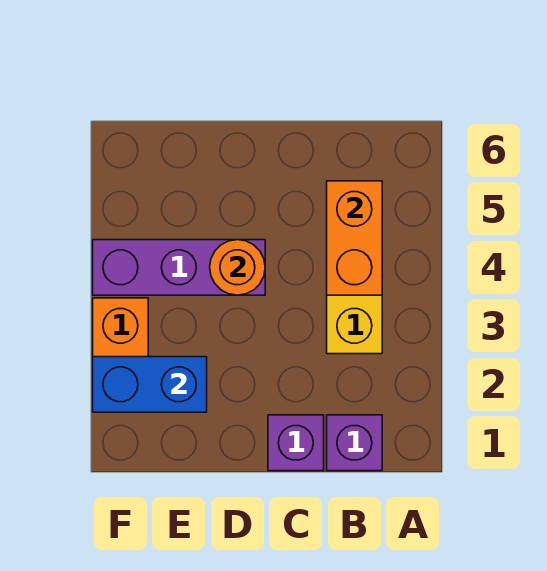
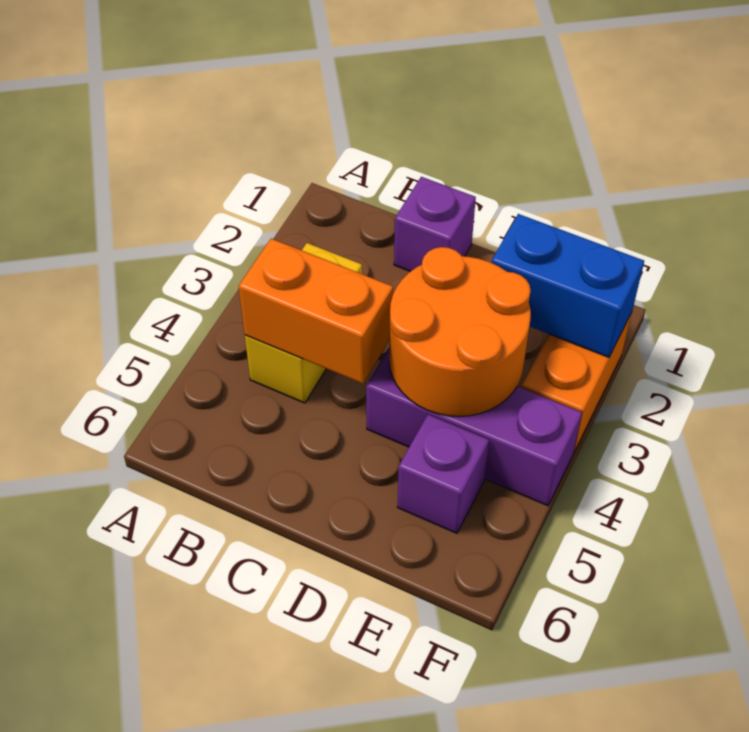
purple brick B1 level 1 -> purple brick E5 level 1
orange brick B4:B5 level 2 -> orange brick B4:C4 level 2
orange round brick D4 level 2 -> orange round brick D3:E4 level 2

